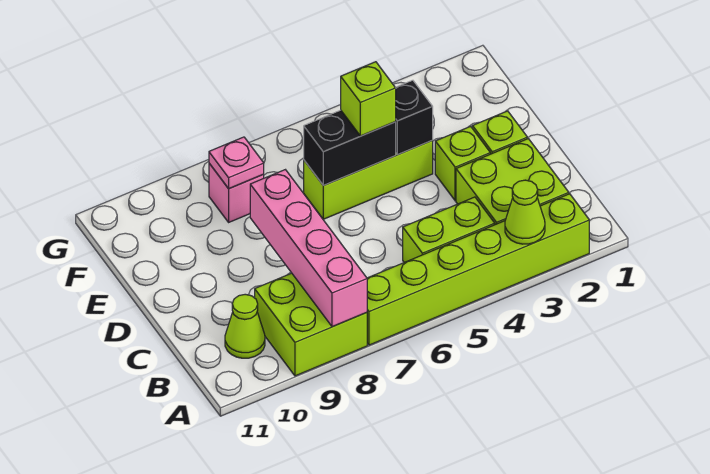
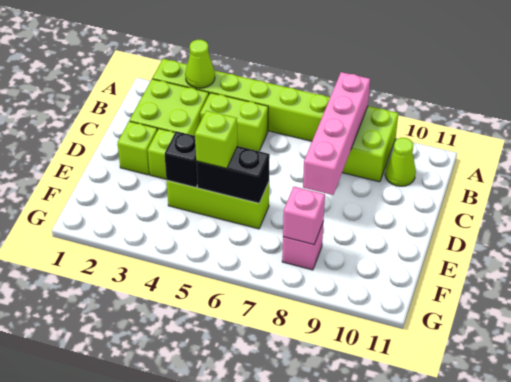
pink plate F8 level 2 -> pink brick F8 level 2

